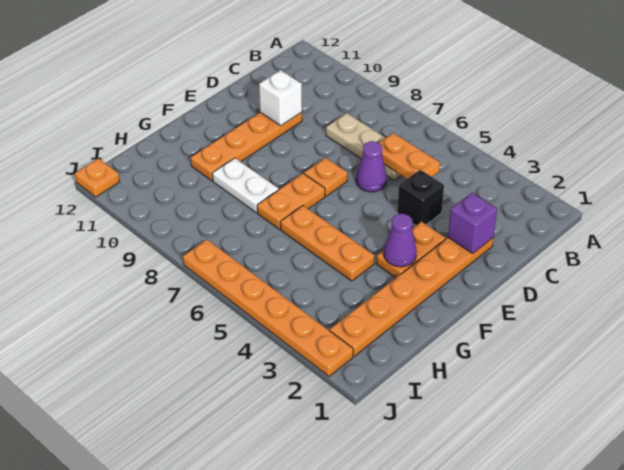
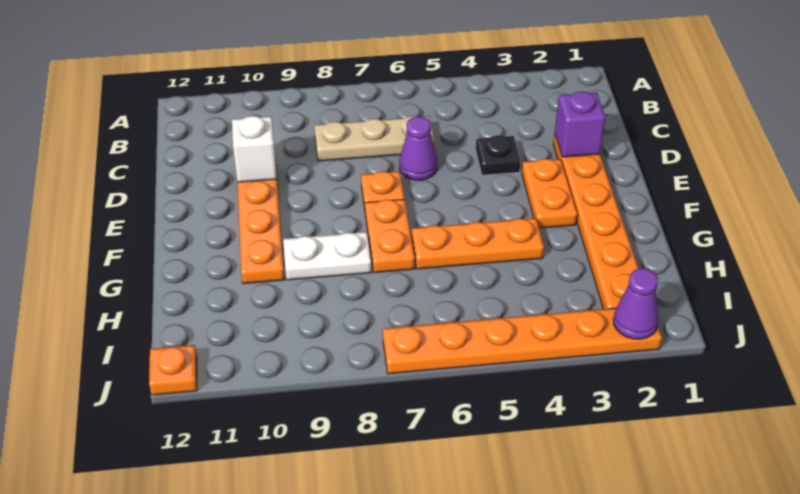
orange plate C5:C6 level 2 -> none
black brick D4 level 1 -> black plate D4 level 1
purple cone F3 level 2 -> purple cone J2 level 2

